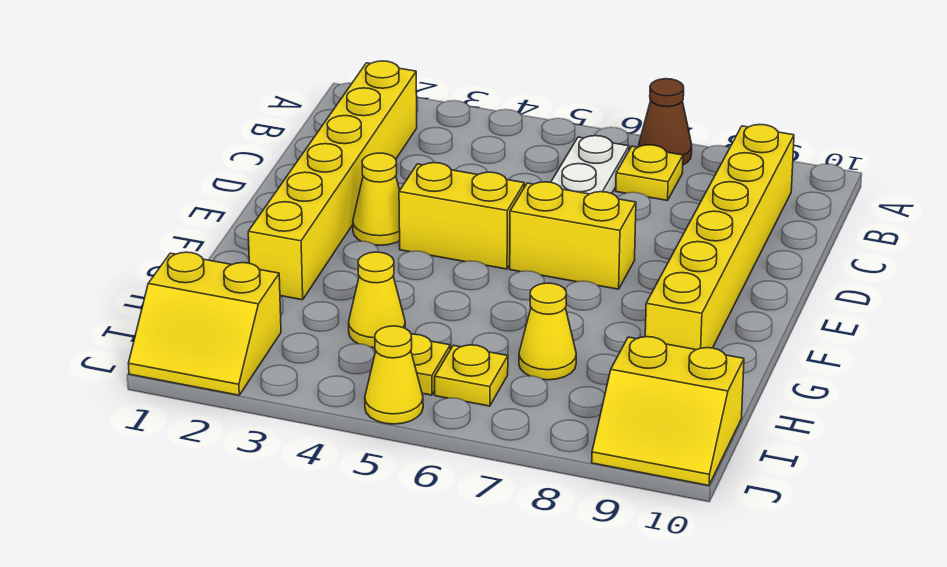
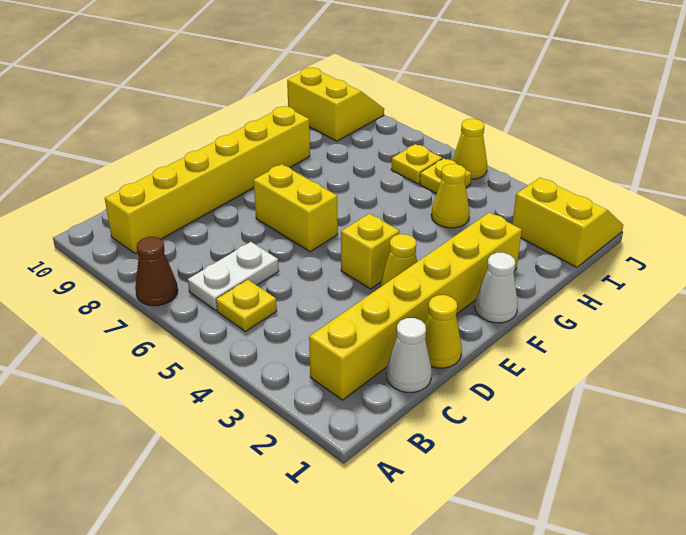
yellow plate B7 level 1 -> yellow plate B5 level 1
none -> white cone C1 level 1
yellow brick E4:E5 level 1 -> yellow brick E4 level 1
none -> white cone F1 level 1
yellow cone H7 level 1 -> yellow cone D1 level 1

